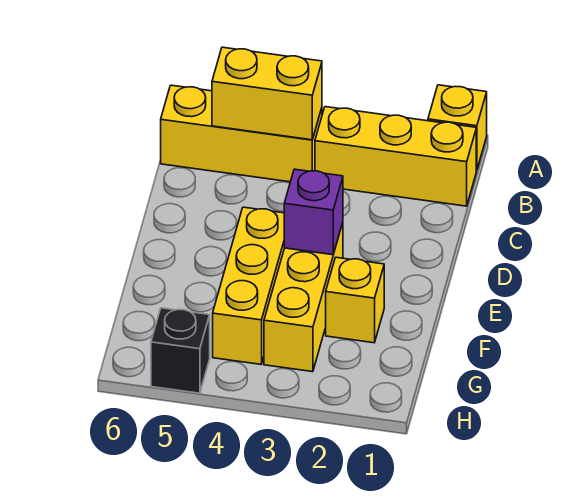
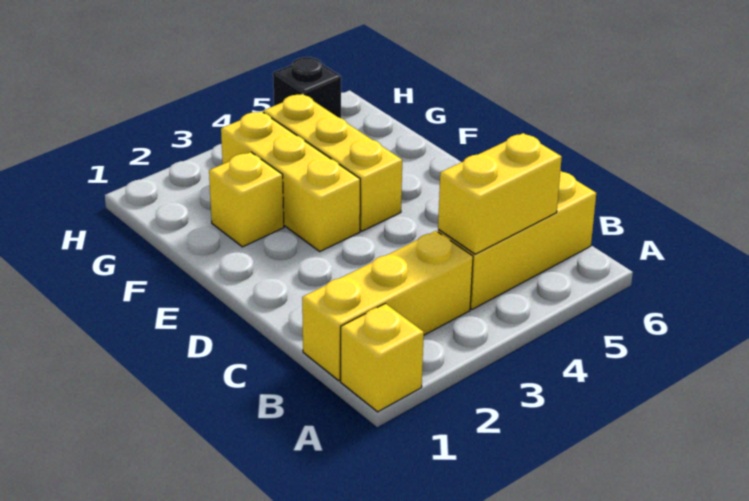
purple brick E3 level 2 -> none

